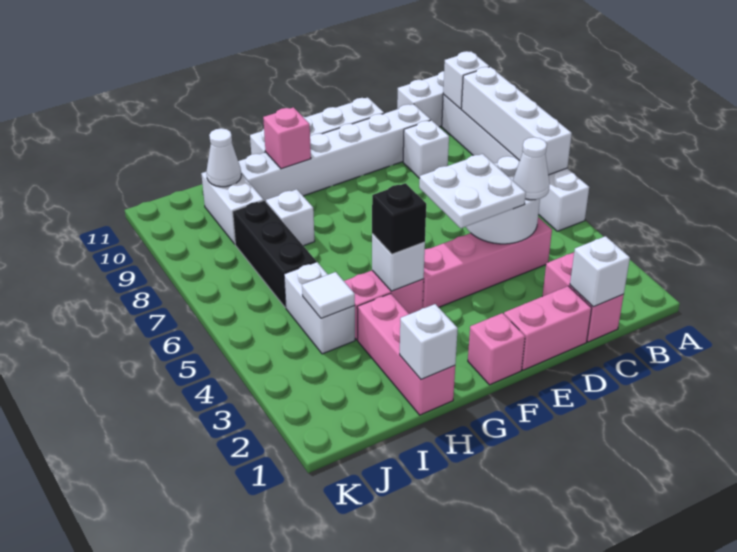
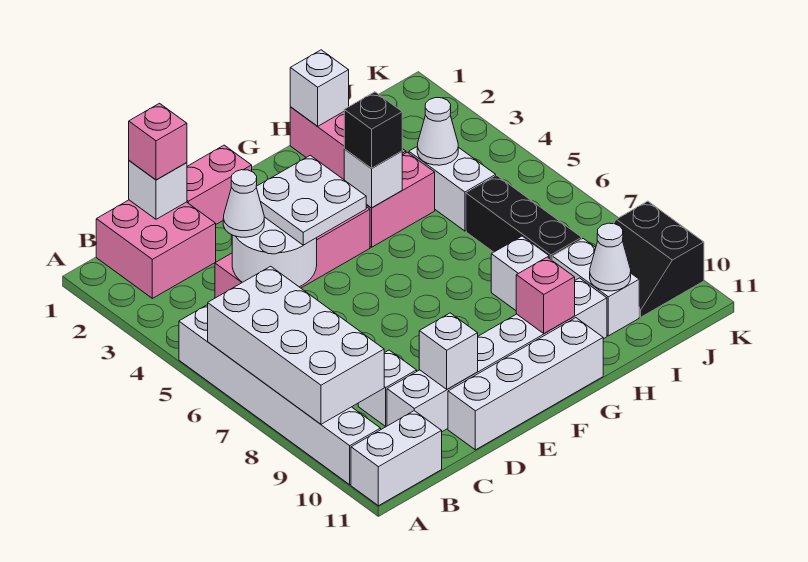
white brick A6:A9 level 2 -> white brick A6:B9 level 2
white brick A10 level 2 -> white brick D10 level 2
pink brick C1:C2 level 1 -> pink brick B1:C2 level 1
pink brick F1 level 1 -> pink brick C1 level 3
white tile I4 level 2 -> white cone I4 level 2
none -> black slope J9:K10 level 1 top K

